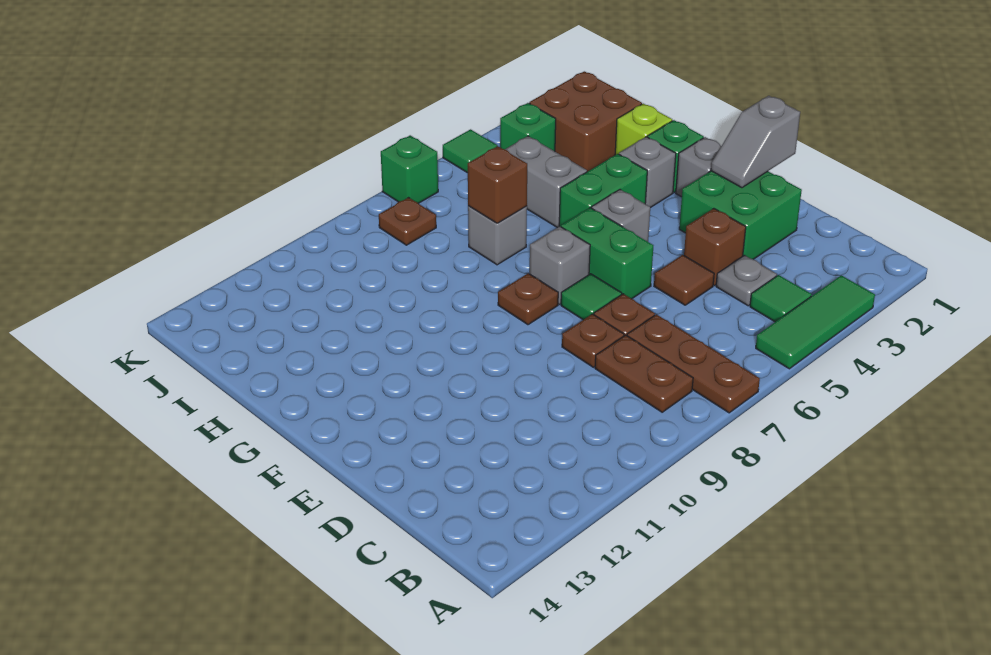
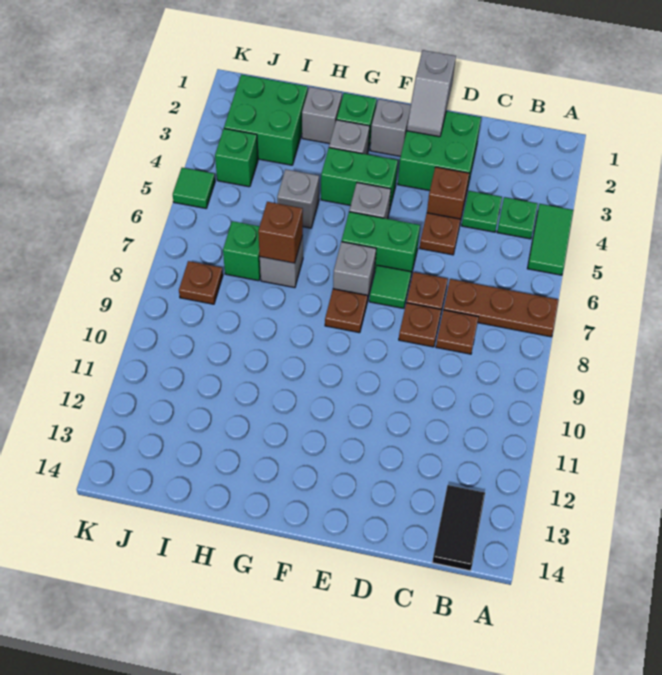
green tile A3:A5 level 1 -> green tile A4:A5 level 1
green tile B4 level 1 -> green plate B4 level 1
brown plate B8:C8 level 1 -> brown plate C8 level 1
none -> black tile B13:B14 level 1
grey plate C4 level 1 -> green plate C4 level 1
brown tile D5 level 1 -> brown plate D5 level 1
green brick G4:G5 level 1 -> green brick F4:G4 level 1
lime brick H2 level 1 -> grey brick H2 level 1
grey brick H5:I5 level 1 -> grey brick H5 level 1
brown brick I2:J3 level 1 -> green brick I2:J3 level 1
green brick K7 level 1 -> green brick I7 level 1

